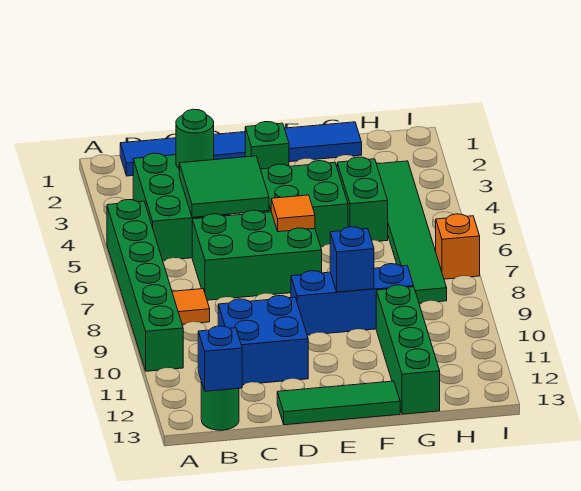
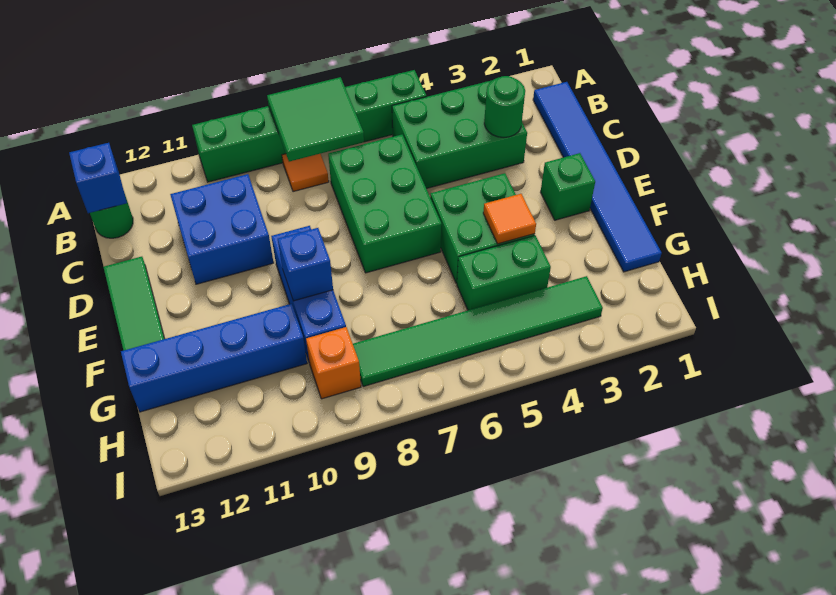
green tile C4:D5 level 2 -> green tile A7:B8 level 2
orange tile E6 level 2 -> orange tile F4 level 2
green brick G10:G13 level 1 -> blue brick G10:G13 level 1
orange brick I7 level 1 -> orange brick H9 level 1

